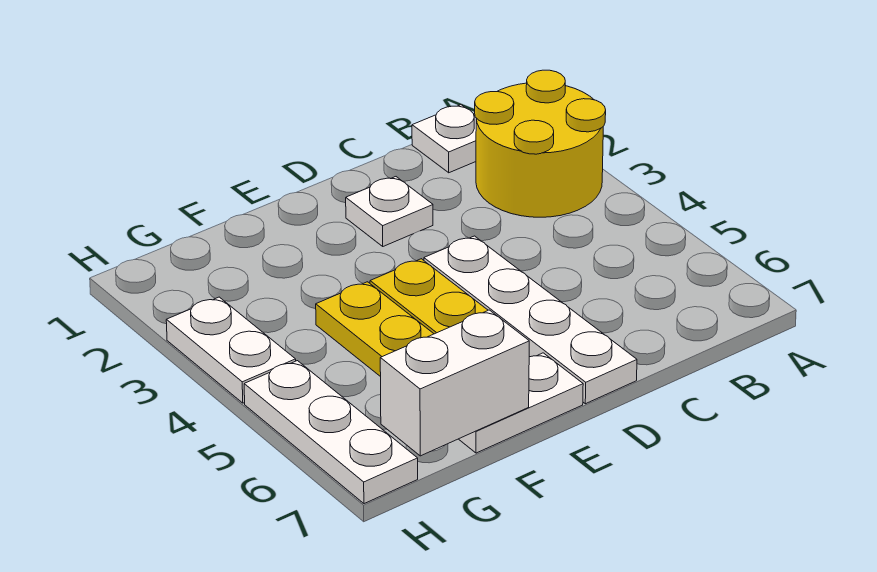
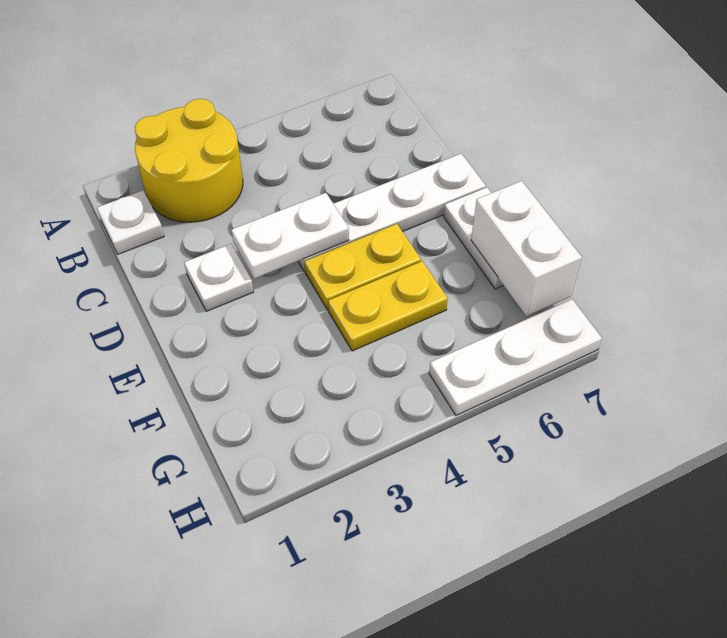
white plate H3:H4 level 1 -> white plate D3:D4 level 2

